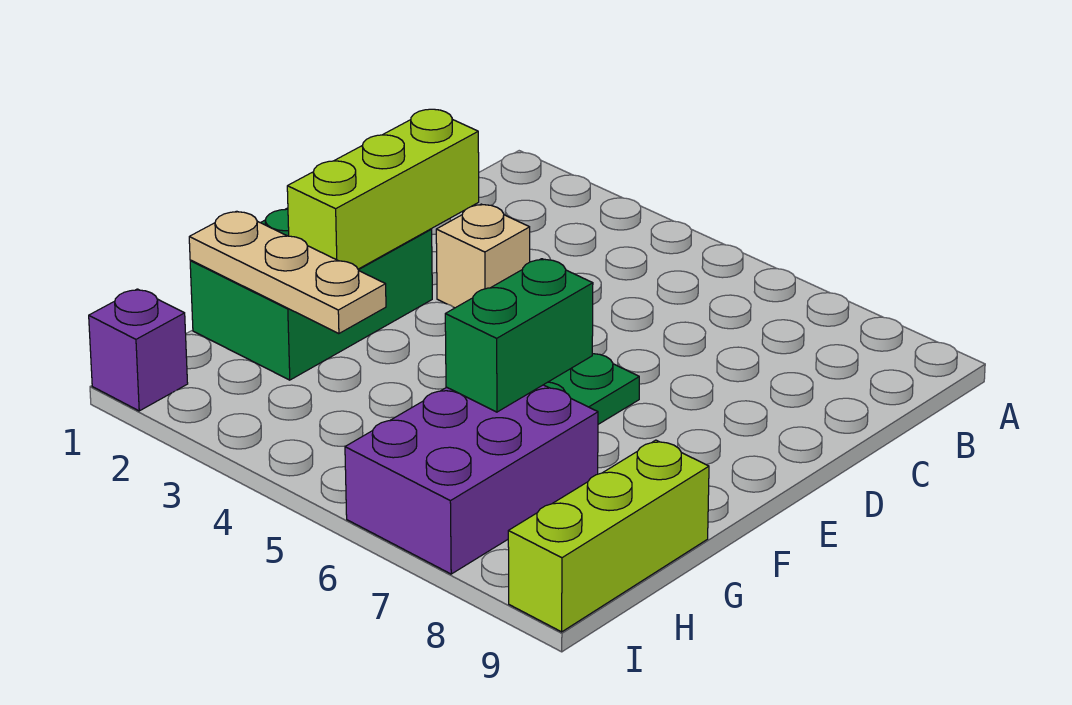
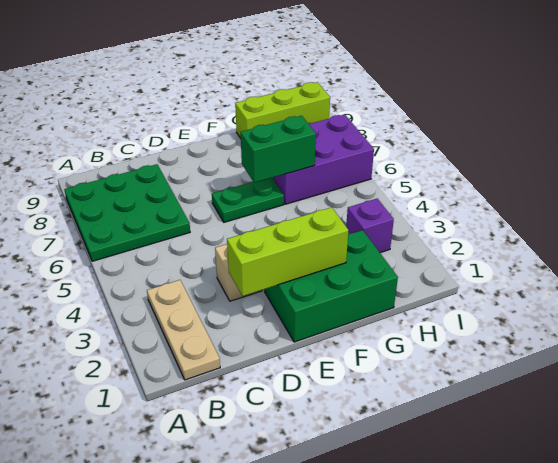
none -> green plate A6:C8 level 1
tan plate G1:G3 level 2 -> tan plate B1:B3 level 1
purple brick I1 level 1 -> purple brick H3 level 1

